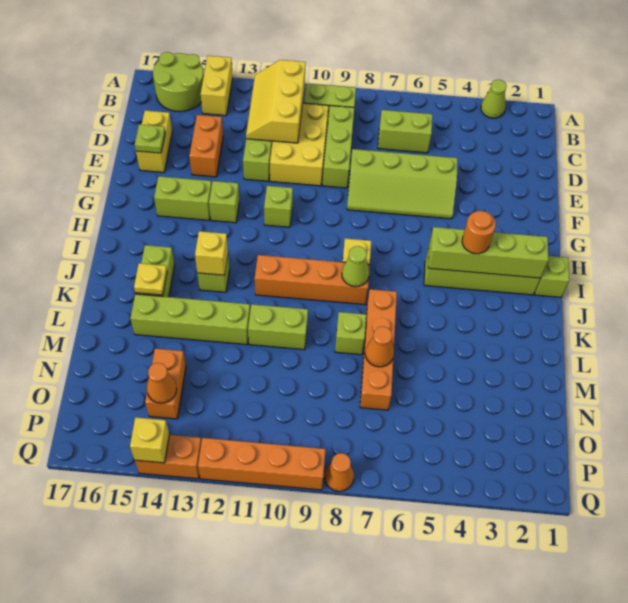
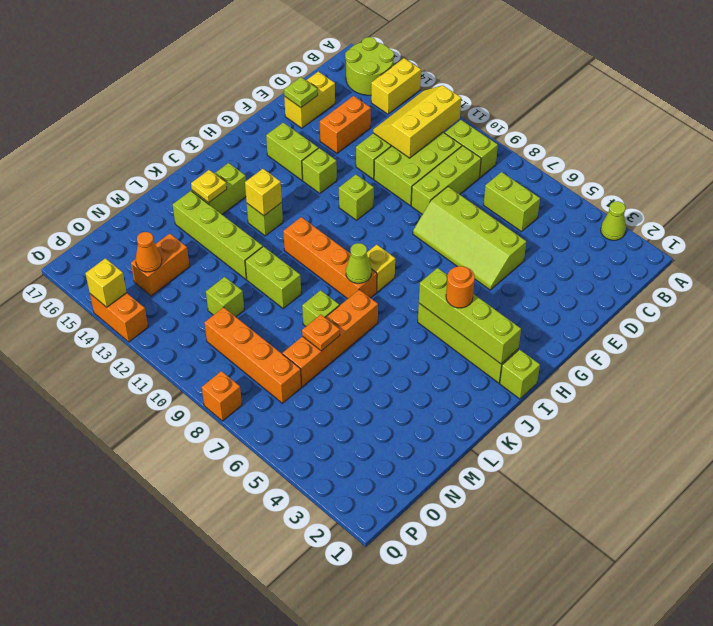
yellow brick C10:E11 level 1 -> lime brick C10:E11 level 1
orange cone M7 level 2 -> orange plate M7 level 2
none -> lime brick N11 level 1
orange cone Q8 level 1 -> orange brick Q8 level 1
orange brick Q9:Q12 level 1 -> orange brick O7:O10 level 1

